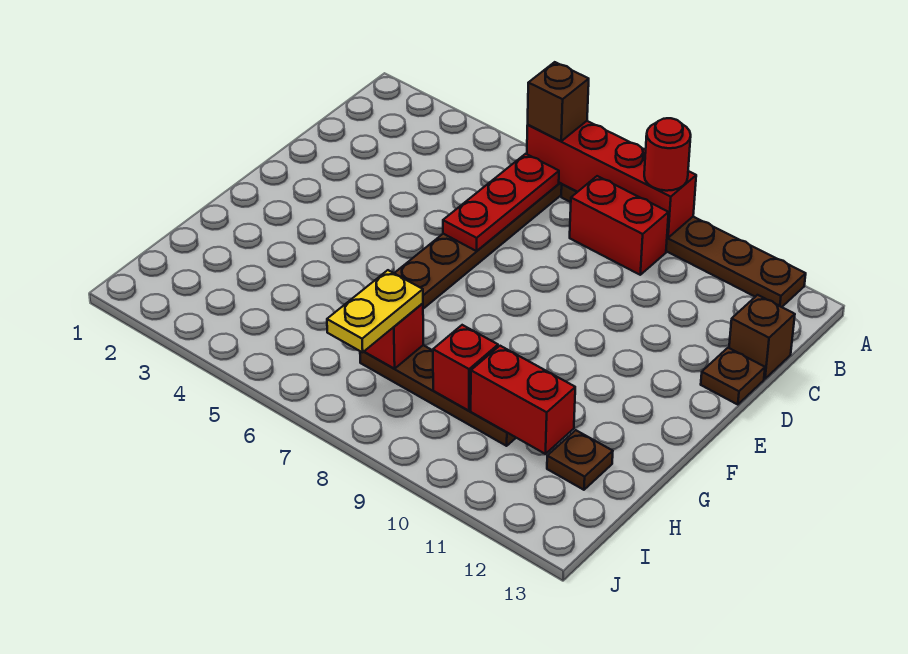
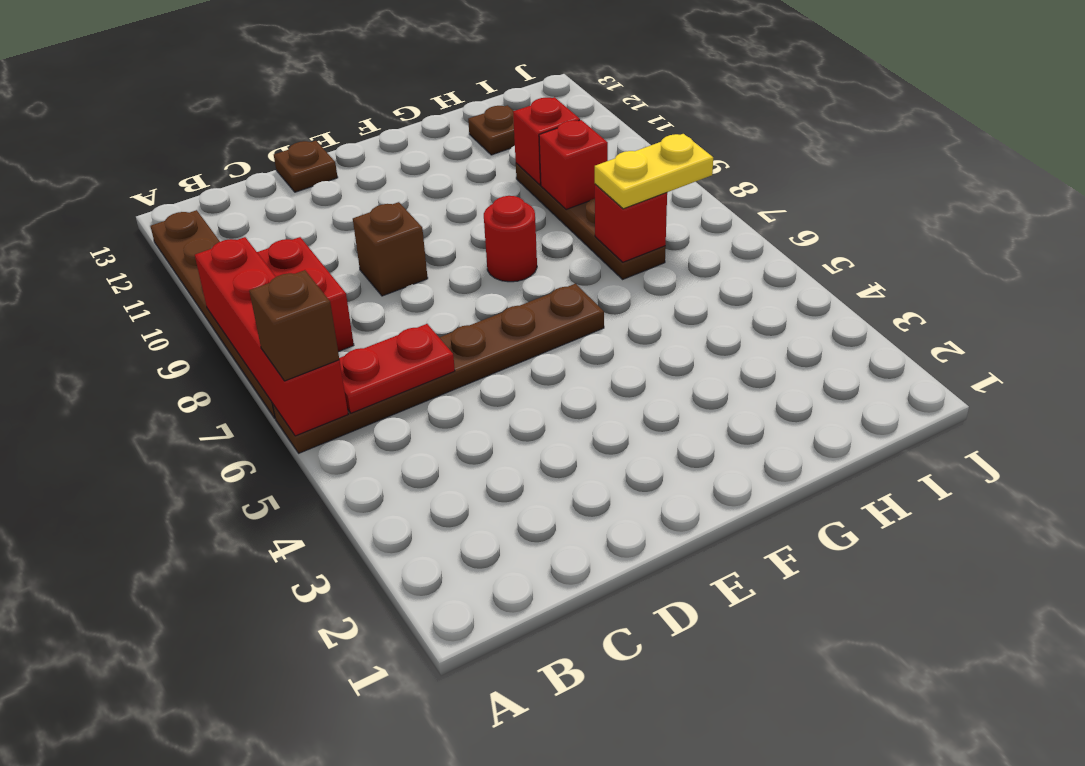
red round brick A9 level 3 -> red round brick F8 level 1
red plate B6:D6 level 2 -> red plate B6:C6 level 2
brown brick C13 level 1 -> brown brick D9 level 1
red brick H10:H11 level 2 -> red brick H10 level 2

